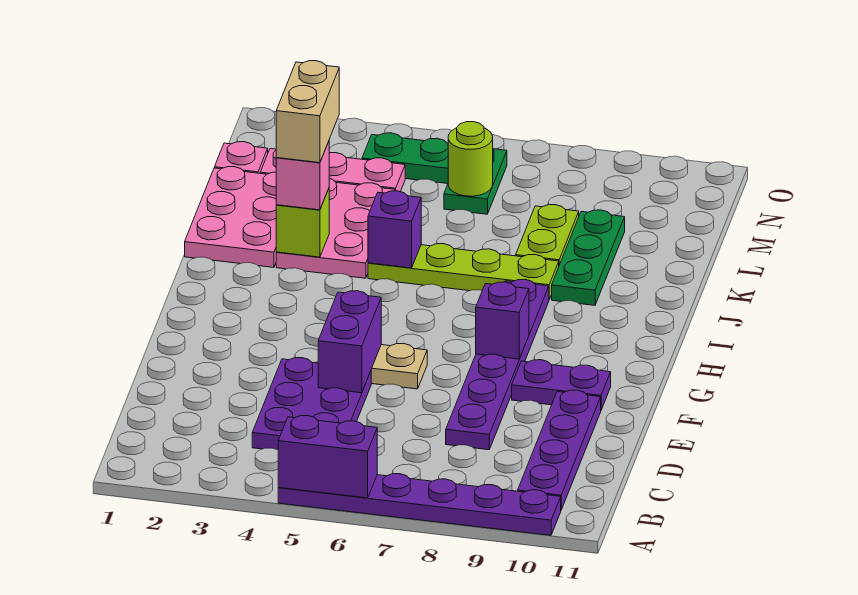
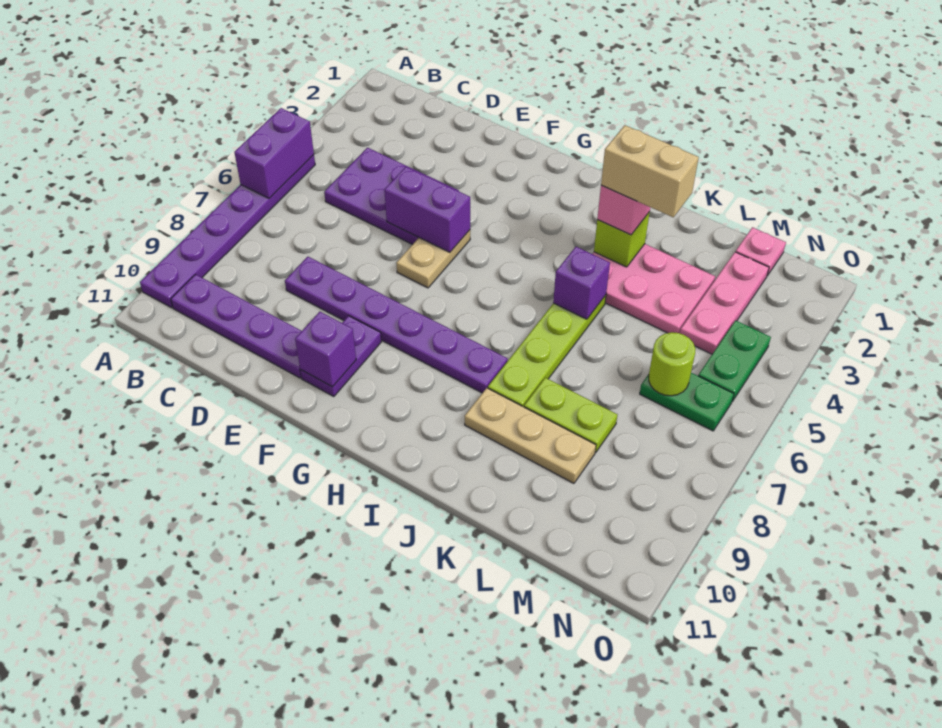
purple brick G8 level 2 -> purple brick F10 level 2
pink plate J1:L2 level 1 -> none
green plate J9:L9 level 1 -> tan plate J9:L9 level 1

